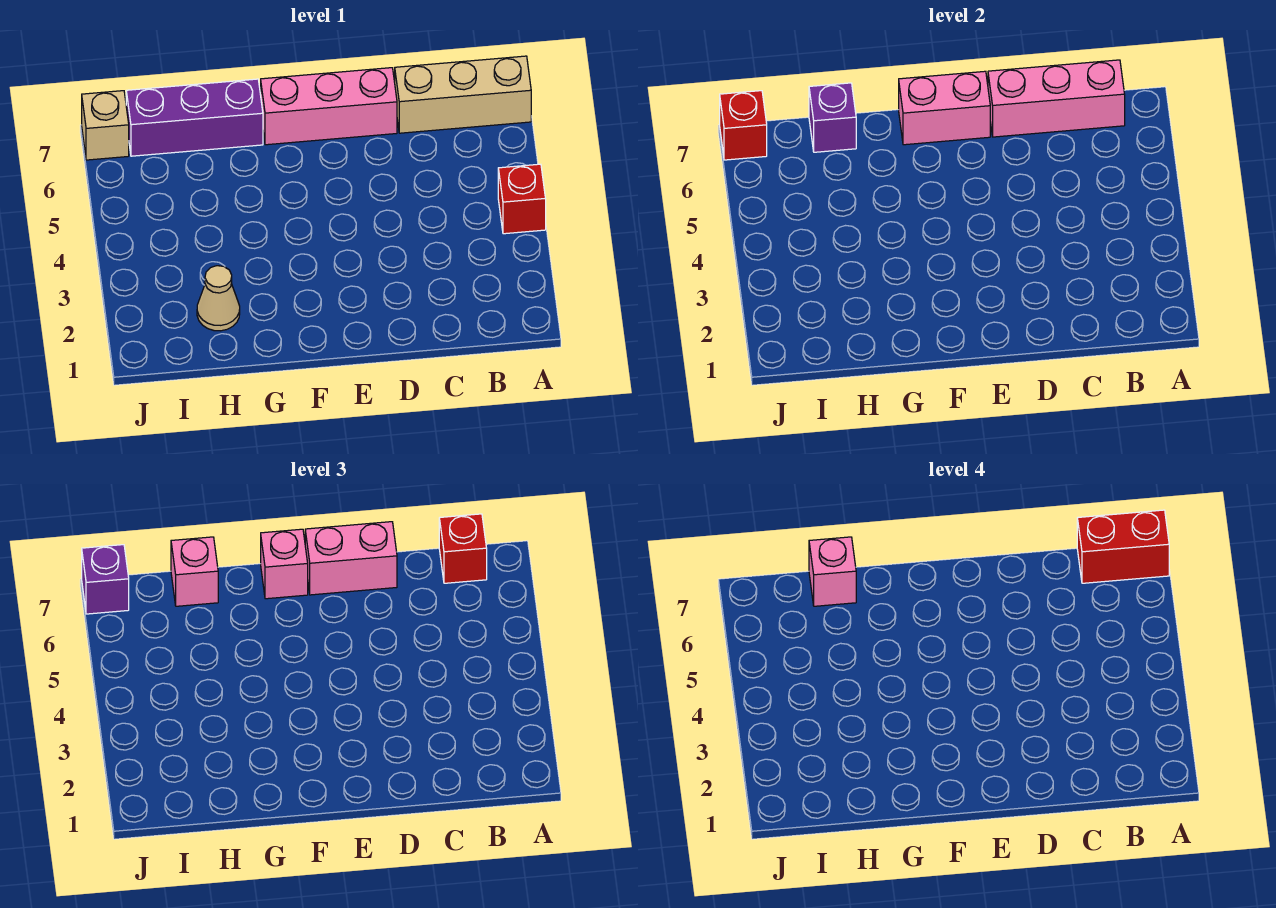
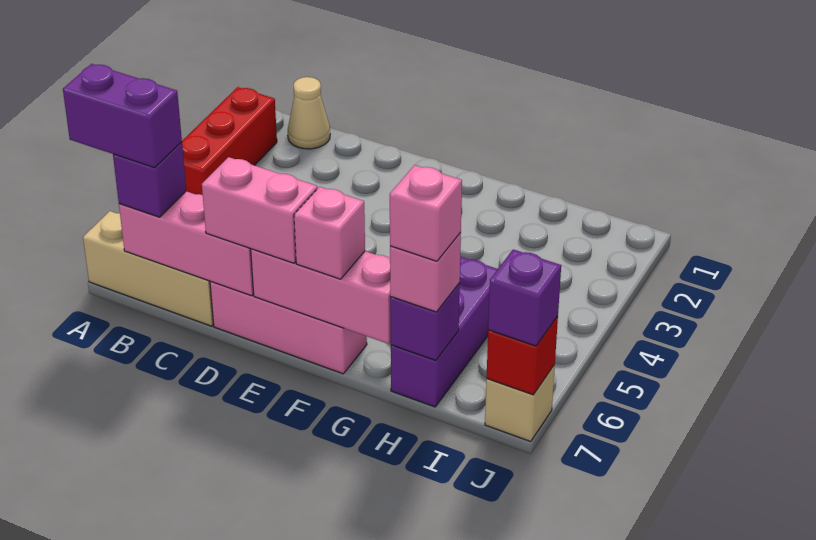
red brick A4 level 1 -> red brick A2:A4 level 1
red brick A7:B7 level 4 -> purple brick A7:B7 level 4
red brick B7 level 3 -> purple brick B7 level 3
pink brick E7:F7 level 2 -> pink brick E7:G7 level 2
purple brick G7:I7 level 1 -> purple brick H5:H7 level 1
tan cone H2 level 1 -> tan cone B1 level 1

